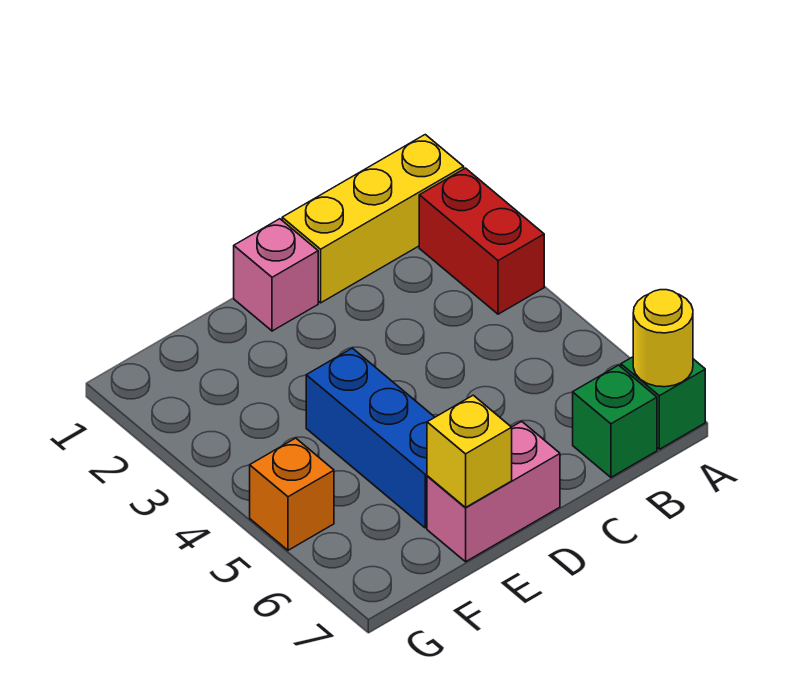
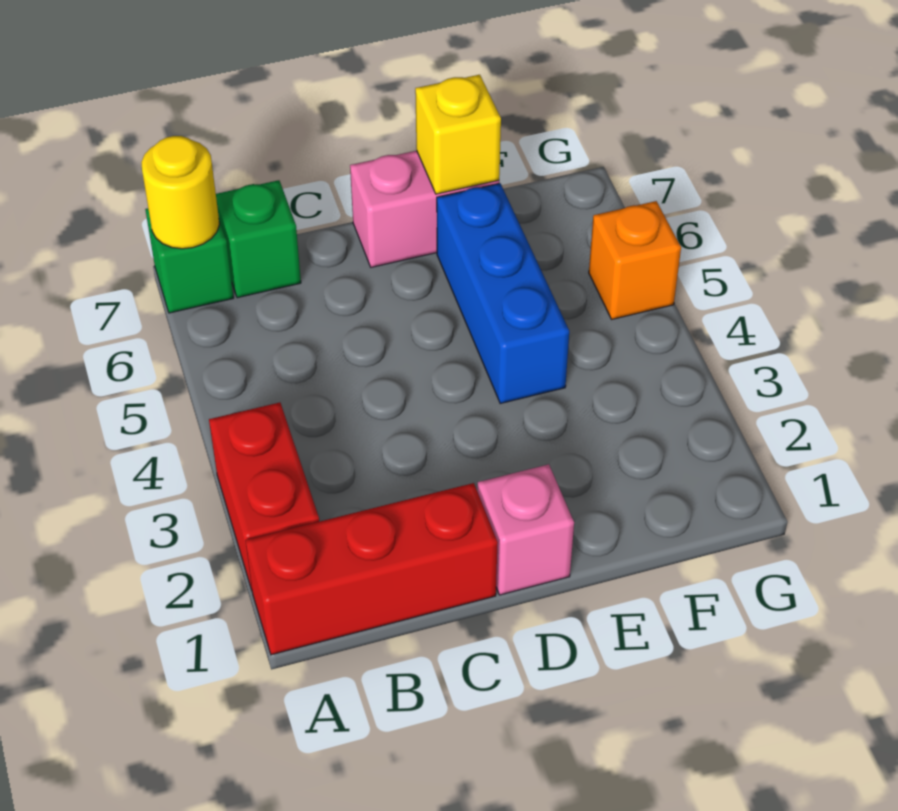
yellow brick A1:C1 level 1 -> red brick A1:C1 level 1

